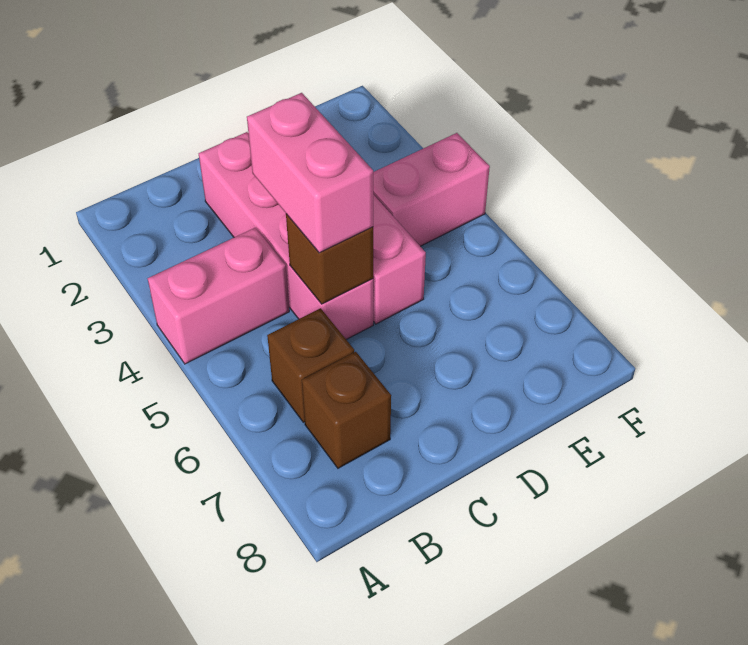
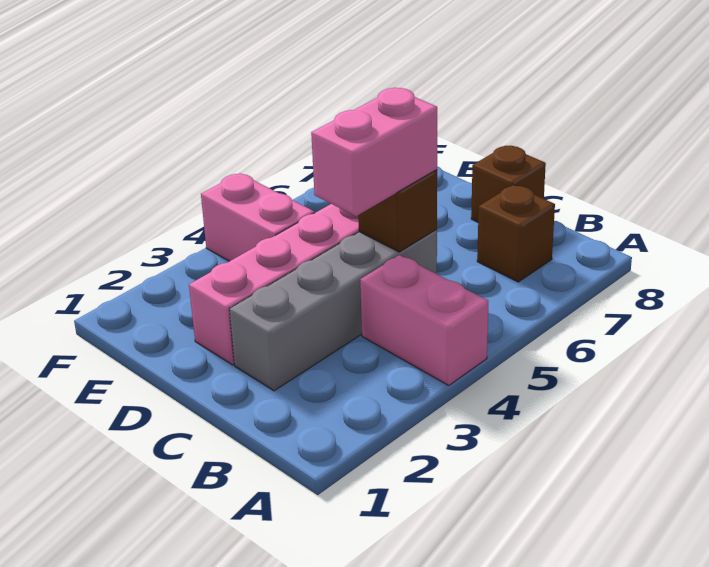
brown brick B6 level 1 -> brown brick C8 level 1
pink brick C2:C5 level 1 -> grey brick C2:C5 level 1

